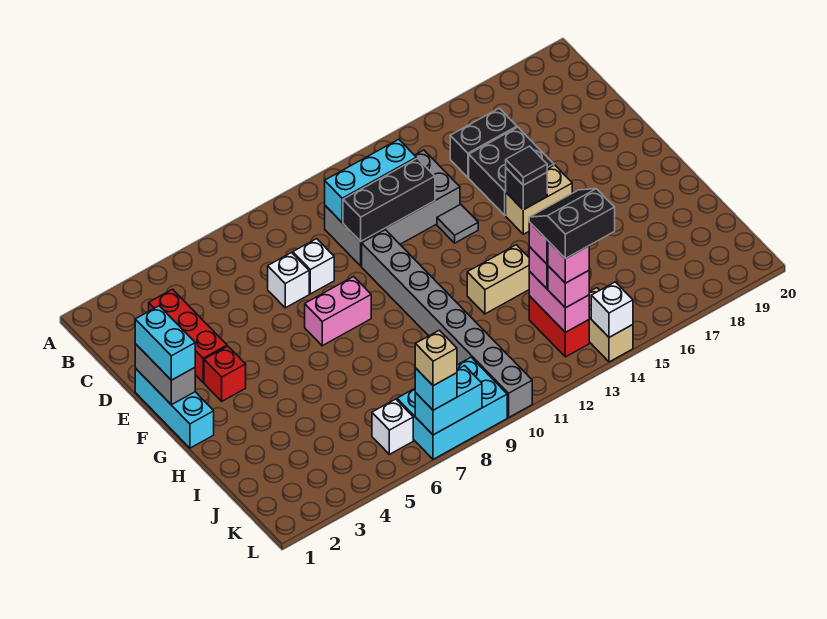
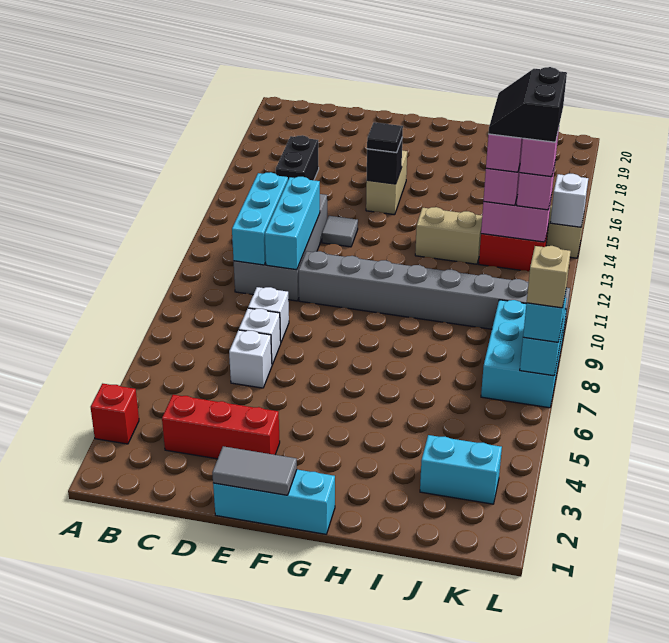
black brick D10:D12 level 2 -> cyan brick D10:D12 level 2
black brick D15:E16 level 1 -> none
grey brick E1:F1 level 2 -> grey tile E1:F1 level 2
cyan brick E1:F1 level 3 -> cyan brick J3:K3 level 1
red brick F3 level 1 -> red brick A3 level 1
pink brick F7:F8 level 1 -> none
tan brick H12:H13 level 1 -> tan brick H13:I13 level 1
white brick K6 level 1 -> white brick D6 level 1

